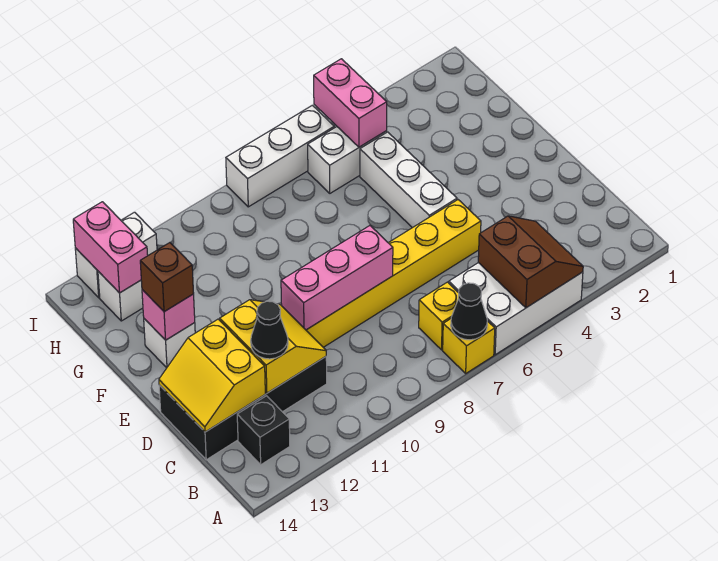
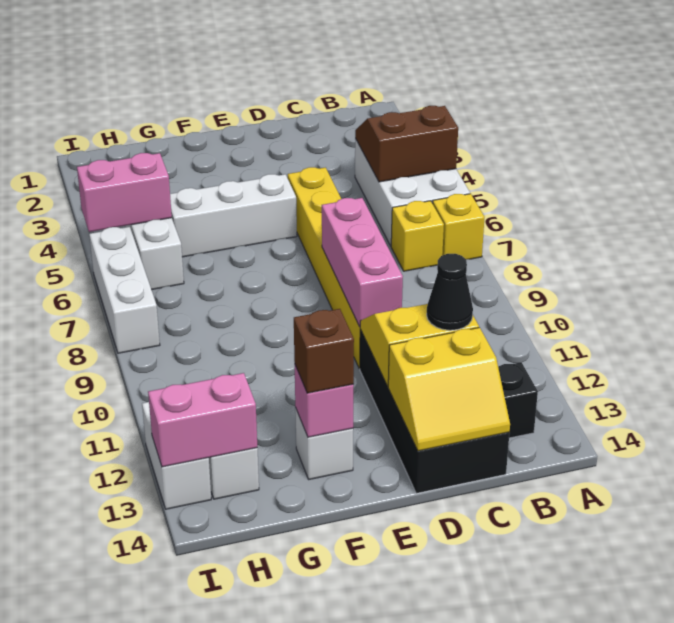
black cone A7 level 2 -> none

